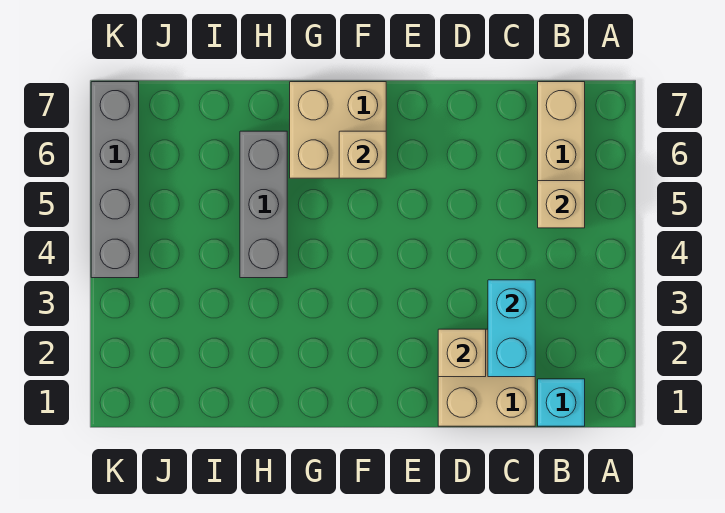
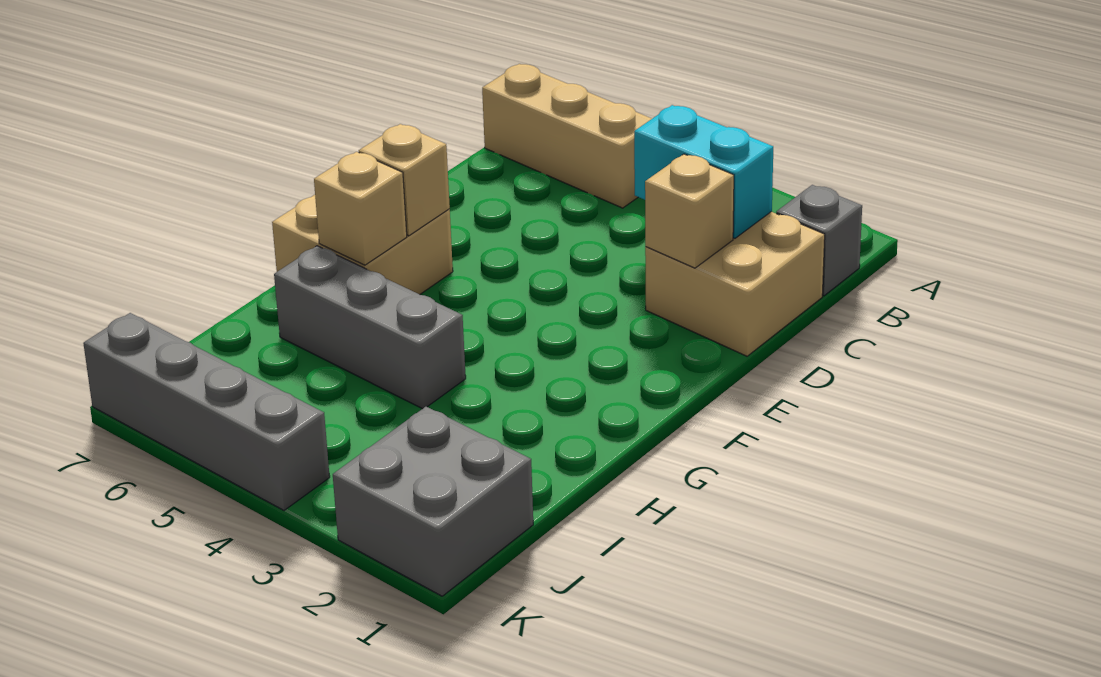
cyan brick B1 level 1 -> grey brick B1 level 1
tan brick B5 level 2 -> tan brick G6 level 2
none -> grey brick J1:K2 level 1

